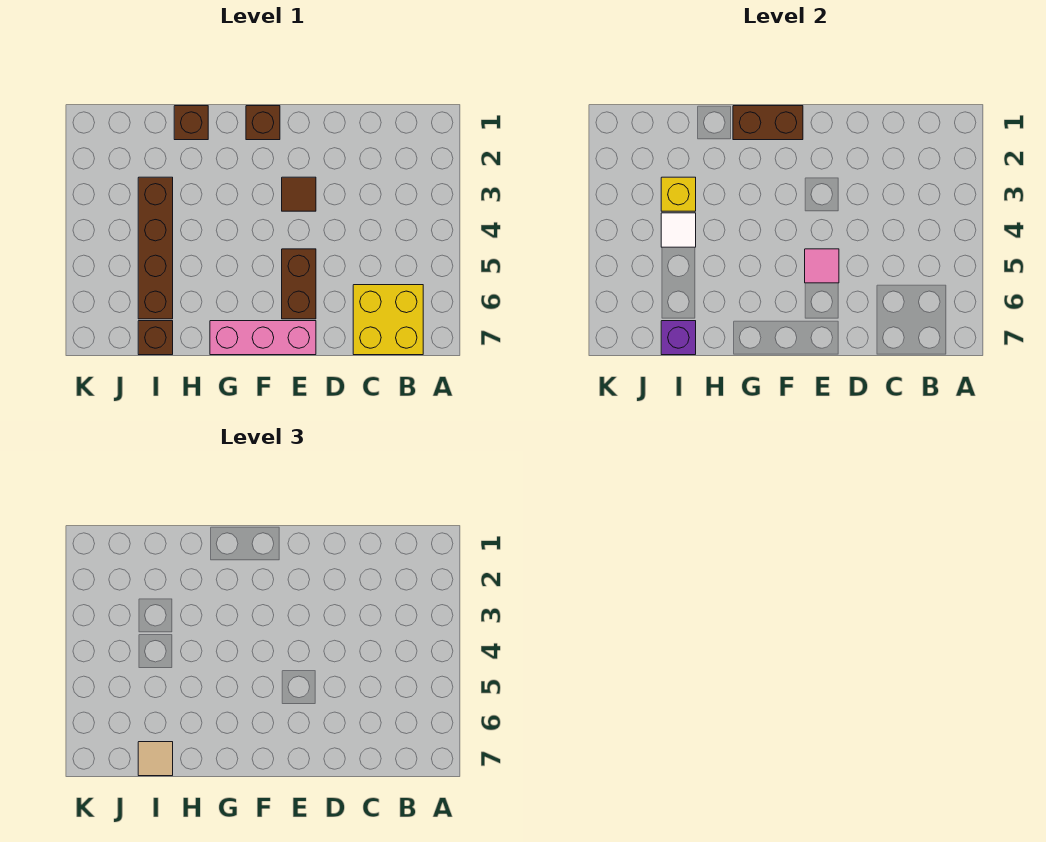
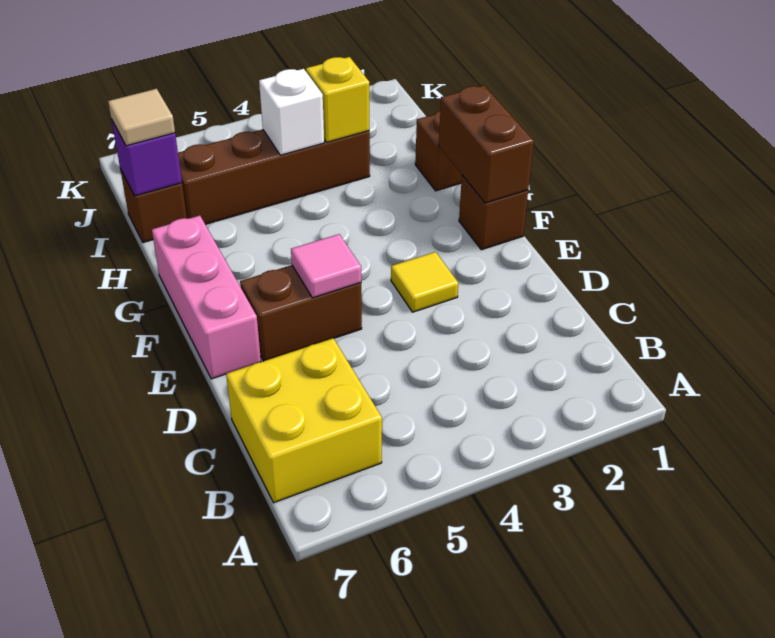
brown tile E3 level 1 -> yellow tile E3 level 1
white tile I4 level 2 -> white brick I4 level 2

